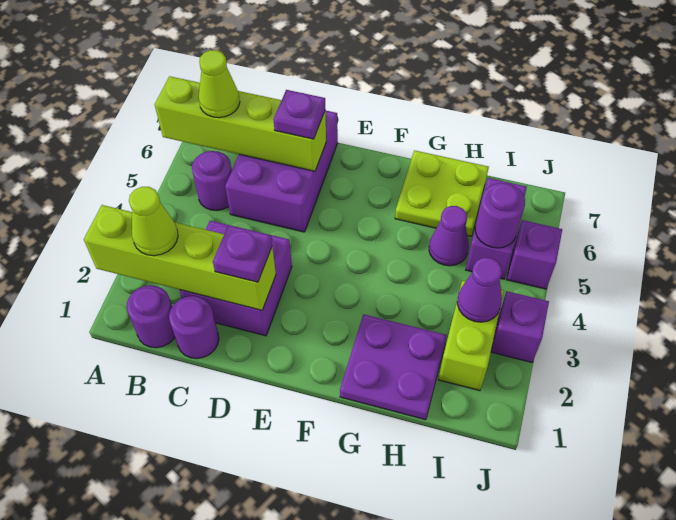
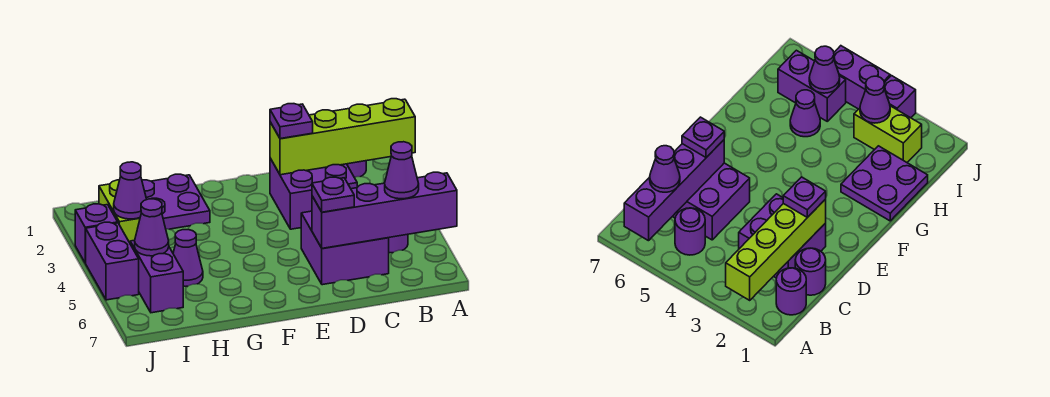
lime brick A6:D6 level 2 -> purple brick A6:D6 level 2
lime cone B2 level 3 -> none
lime cone B6 level 3 -> purple cone B6 level 3
purple brick C5:D7 level 1 -> purple brick C5:D6 level 1
lime plate G6:H7 level 1 -> none
purple round brick I5 level 2 -> purple cone I5 level 2
purple brick J5 level 1 -> purple brick J4:J5 level 1

